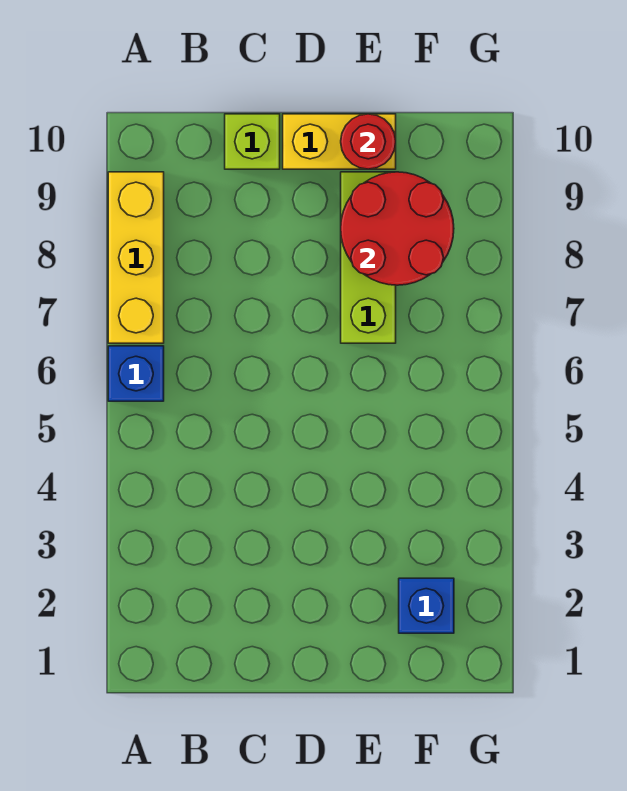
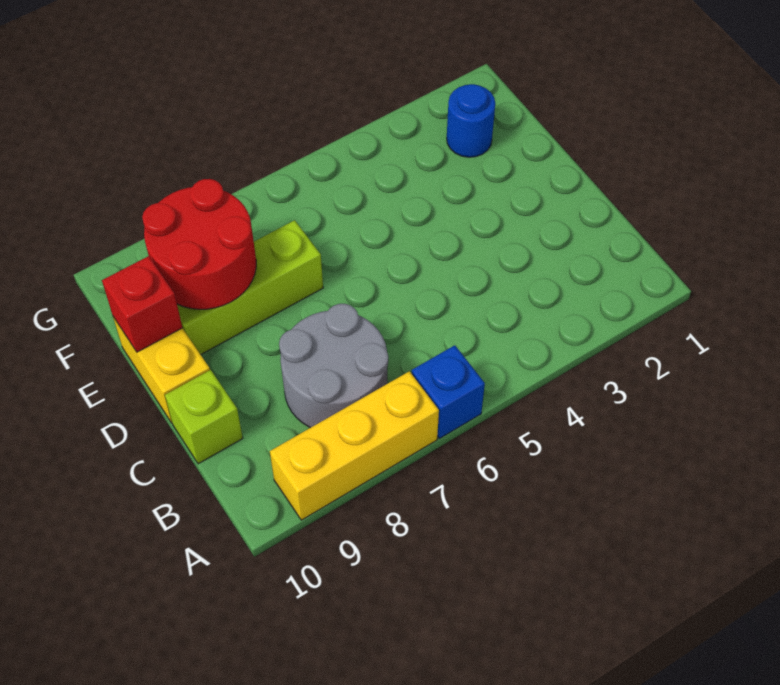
none -> grey round brick B7:C8 level 1
red round brick E10 level 2 -> red brick E10 level 2
blue brick F2 level 1 -> blue round brick F2 level 1

